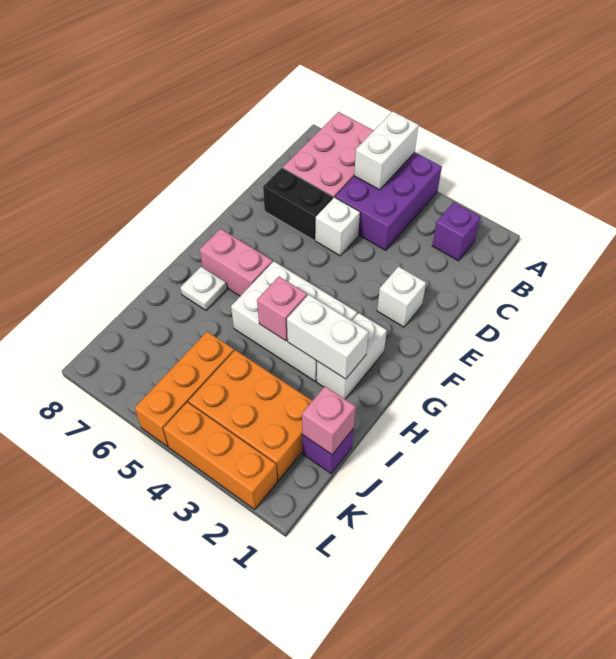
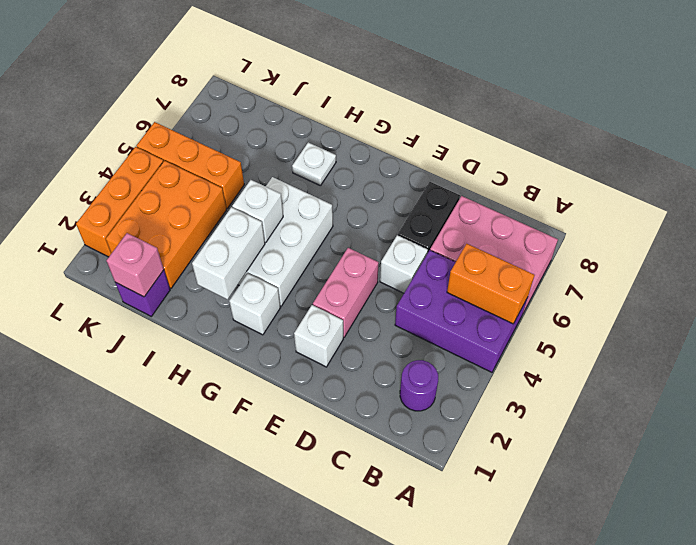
white brick A5:B5 level 2 -> orange brick A5:B5 level 2
purple brick B2 level 1 -> purple round brick B2 level 1
white brick G2:H2 level 1 -> white brick G2 level 1
pink brick G6:G7 level 1 -> pink brick E3:E4 level 1
pink brick H4 level 2 -> white brick H4 level 2

